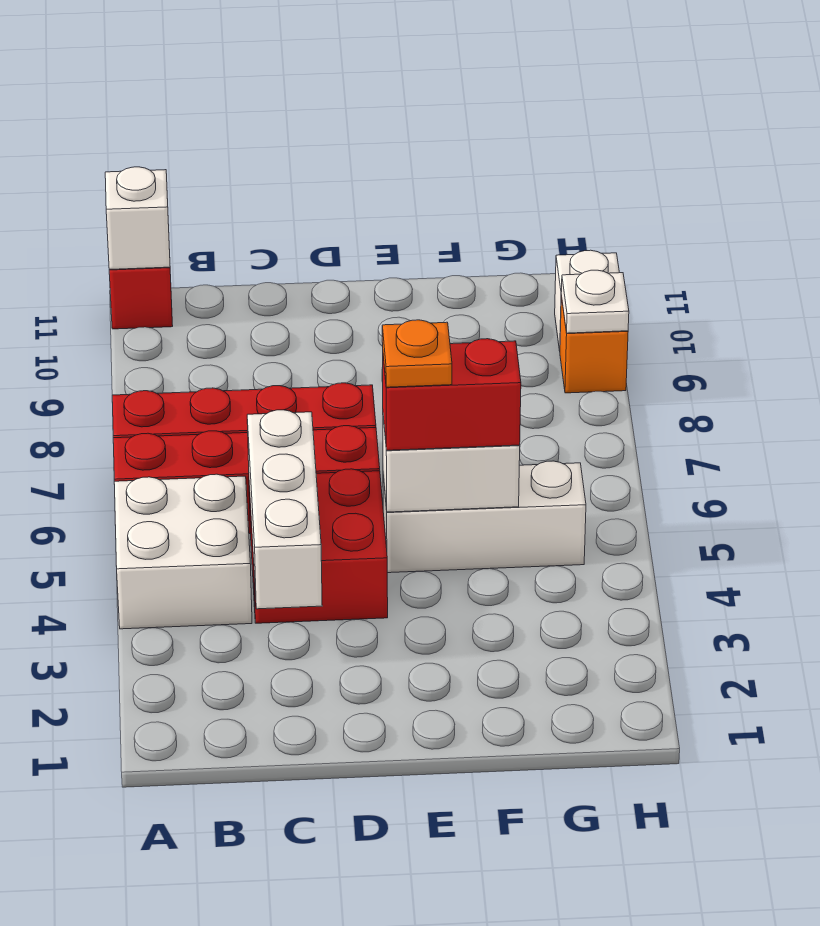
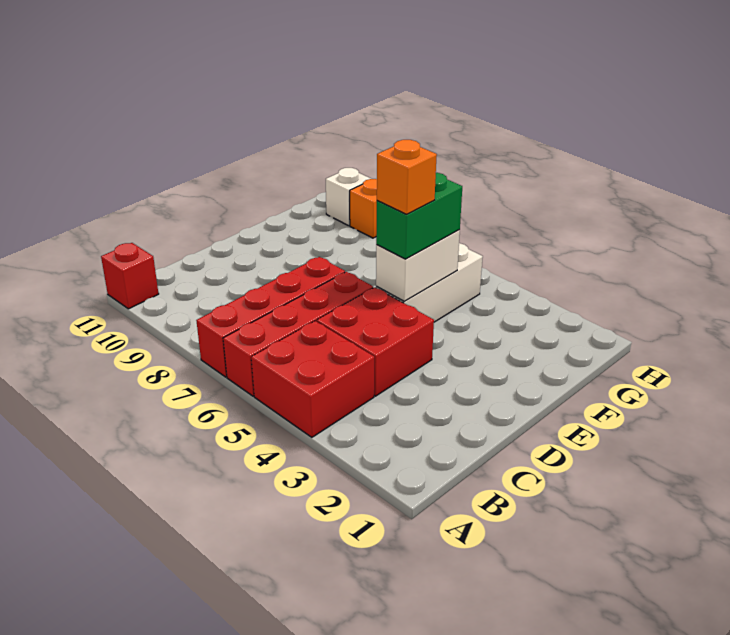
white brick A4:B5 level 1 -> red brick A4:B5 level 1
white brick A11 level 2 -> none
white brick C3:C5 level 2 -> none
red brick E5:F5 level 3 -> green brick E5:F5 level 3
orange plate E5 level 4 -> orange brick E5 level 4
white plate H9 level 2 -> none

